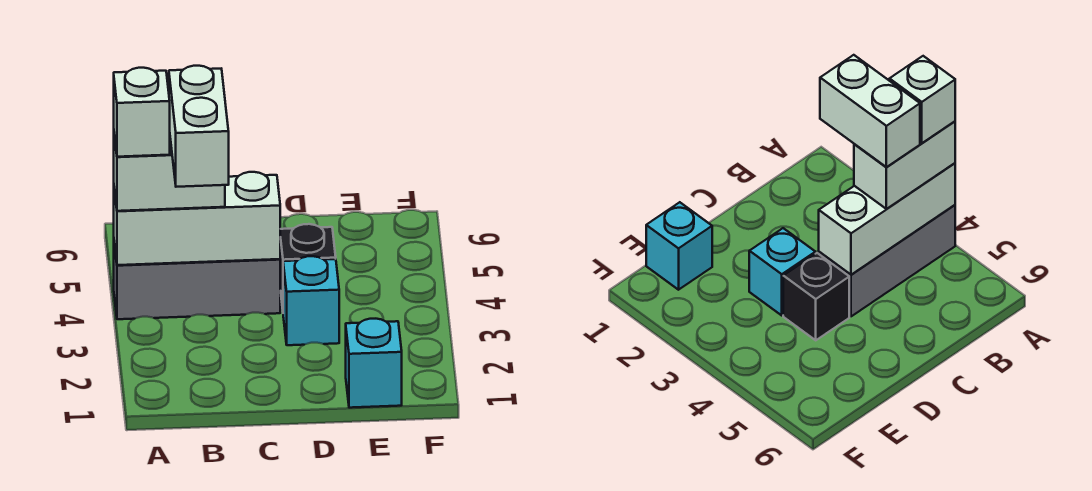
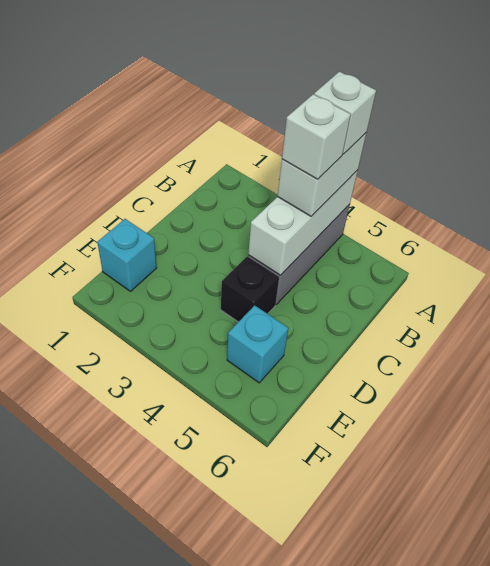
white brick B3:B4 level 4 -> white brick B4 level 4
cyan brick D3 level 1 -> cyan brick E5 level 1

